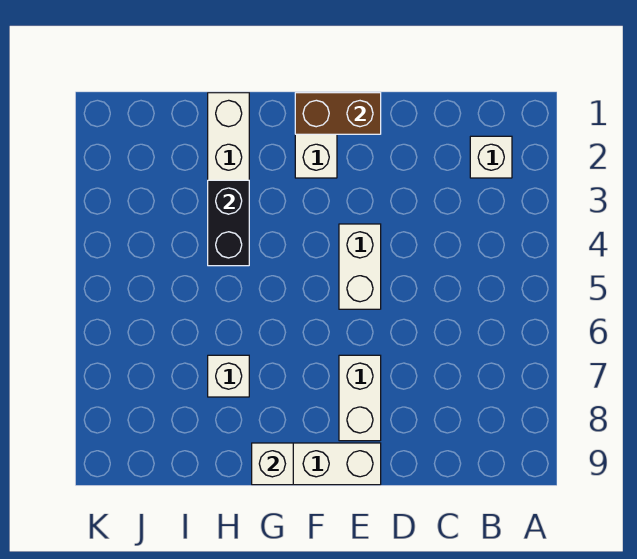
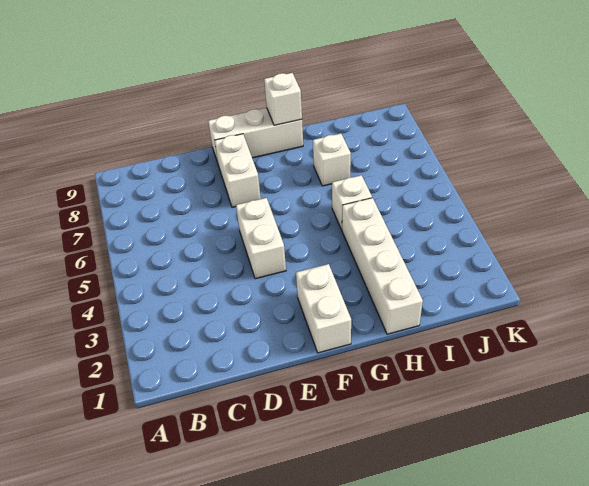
white brick B2 level 1 -> white brick H5 level 1
brown brick E1:F1 level 2 -> none
black brick H3:H4 level 2 -> none

